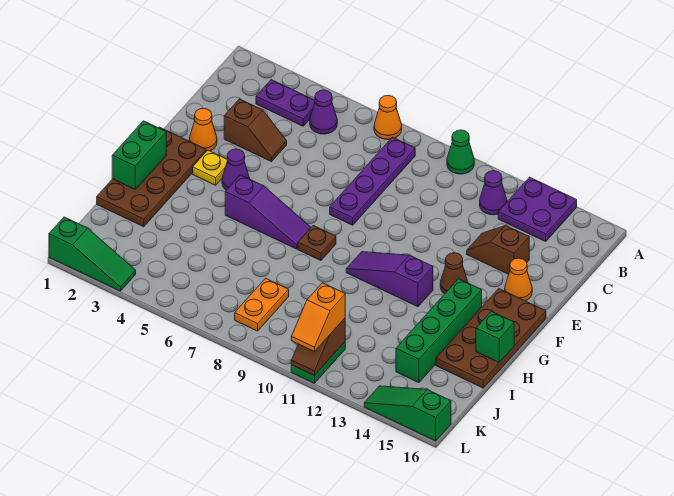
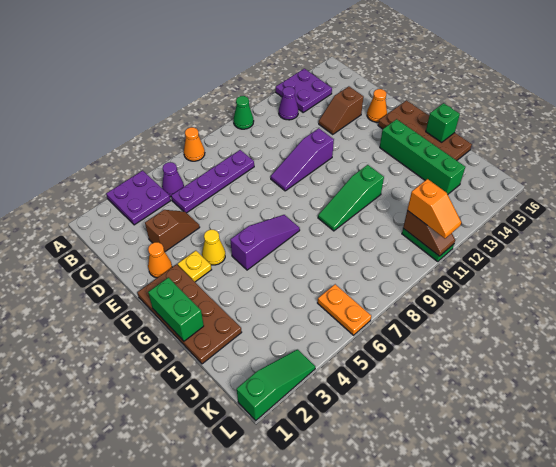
purple plate B3:B4 level 1 -> purple plate A3:B4 level 1
purple plate B8:E8 level 1 -> purple plate C5:C8 level 1
purple cone F4 level 1 -> yellow cone F4 level 1
brown cone F13 level 1 -> none
brown plate G8 level 1 -> none
purple slope G10:G12 level 1 top 12 -> purple slope E9:E11 level 1 top 11
orange plate J8:K8 level 1 -> orange plate K6:L6 level 1
green slope L14:L16 level 1 top 16 -> green slope H9:H11 level 1 top 11

